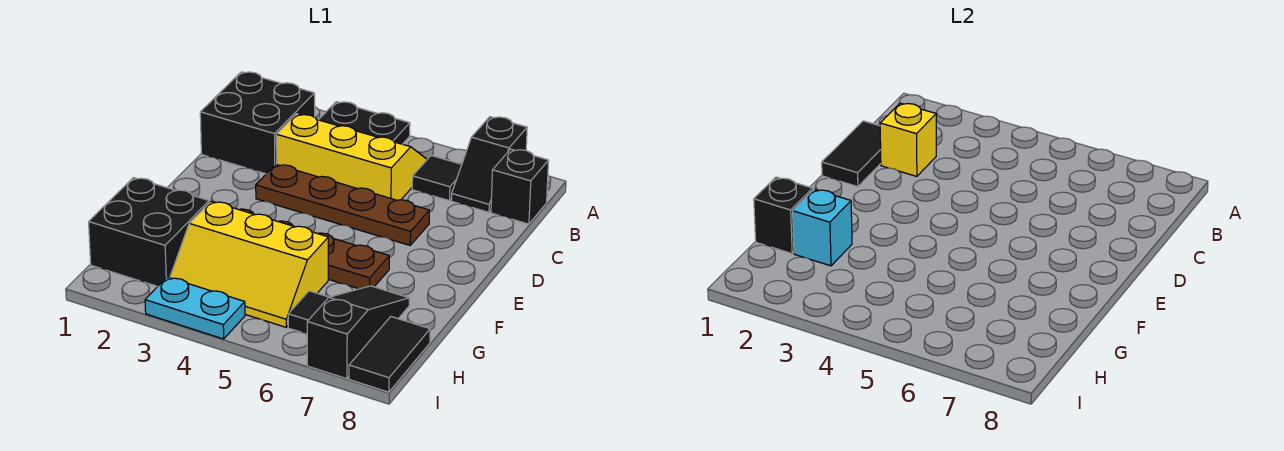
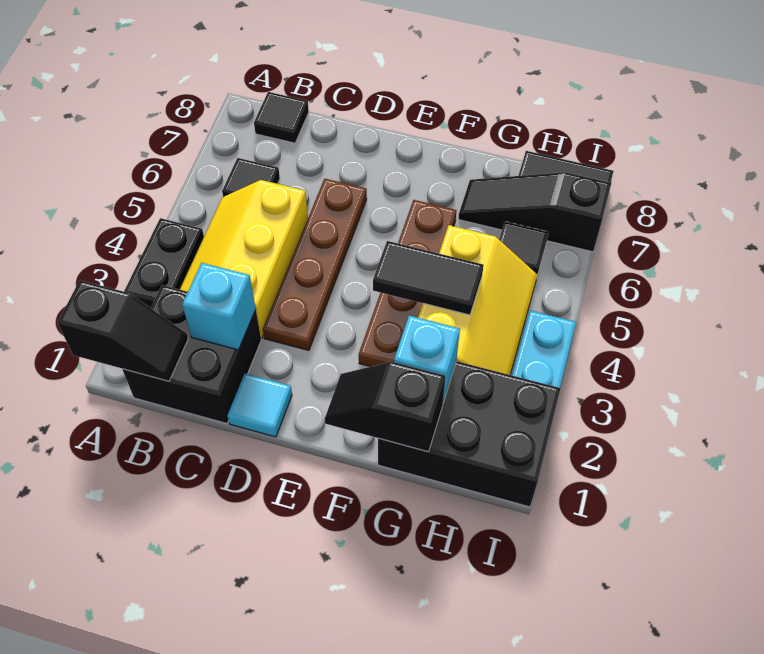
black slope A7:B7 level 1 top A -> black slope A1:B1 level 2 top A
black brick B8 level 1 -> black tile B8 level 1
black tile C1:D1 level 2 -> black tile F4:G4 level 2
yellow brick C2 level 2 -> cyan brick C2 level 2
none -> cyan tile D1 level 1
black brick G1:H2 level 1 -> black brick G1:I2 level 1

